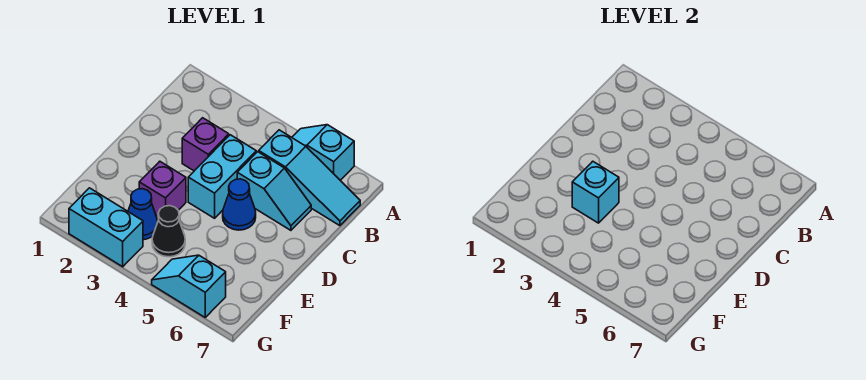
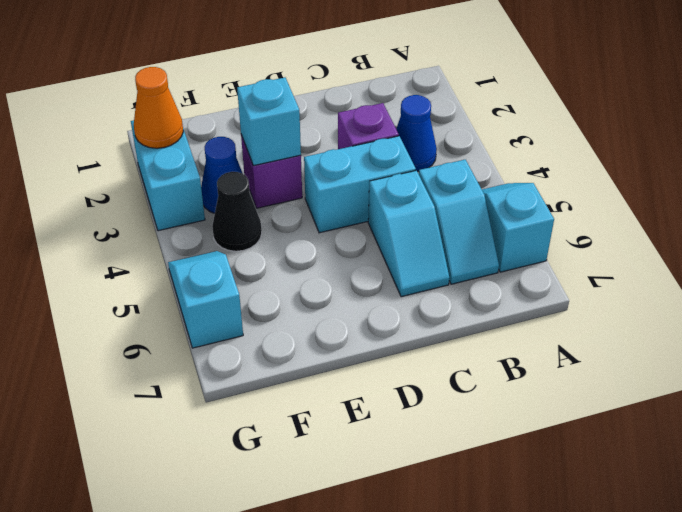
cyan slope B5:B7 level 1 top 5 -> cyan slope B5:B6 level 1 top 5
blue cone D5 level 1 -> blue cone B3 level 1
none -> orange cone G2 level 2

